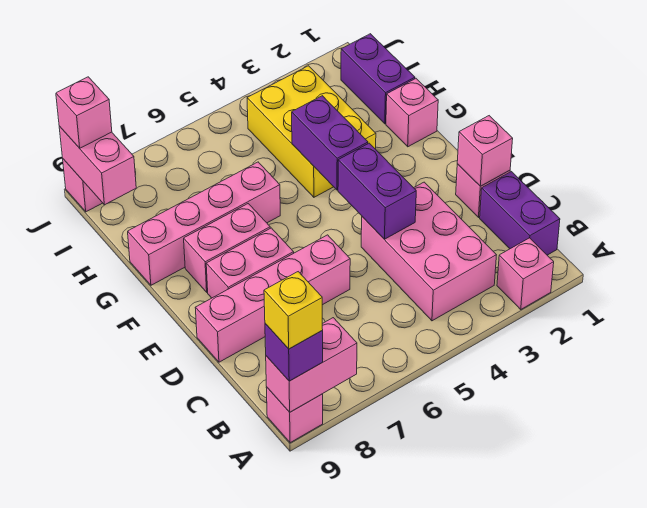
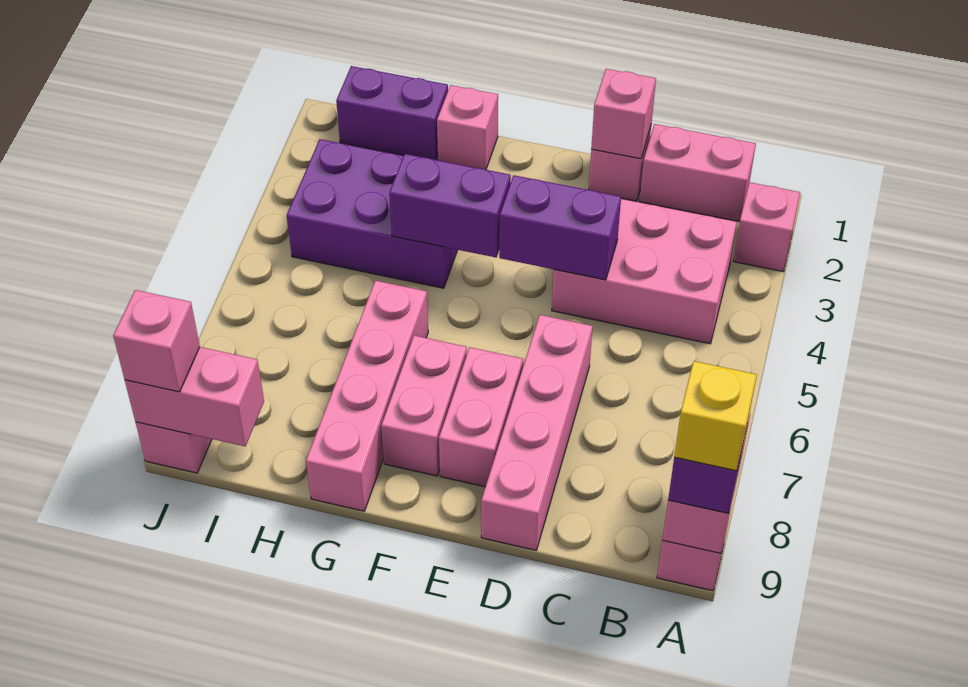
purple brick B1:C1 level 1 -> pink brick B1:C1 level 1
yellow brick G3:I4 level 1 -> purple brick G3:I4 level 1

